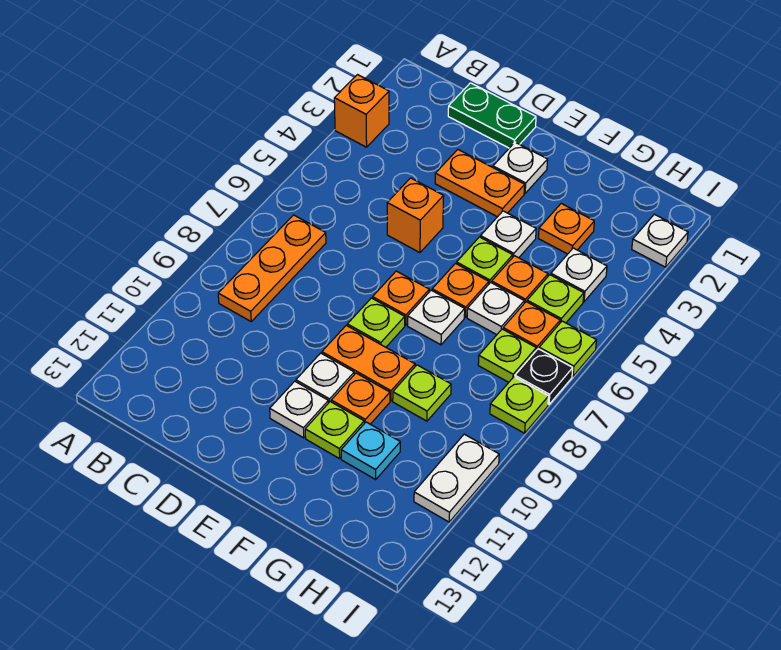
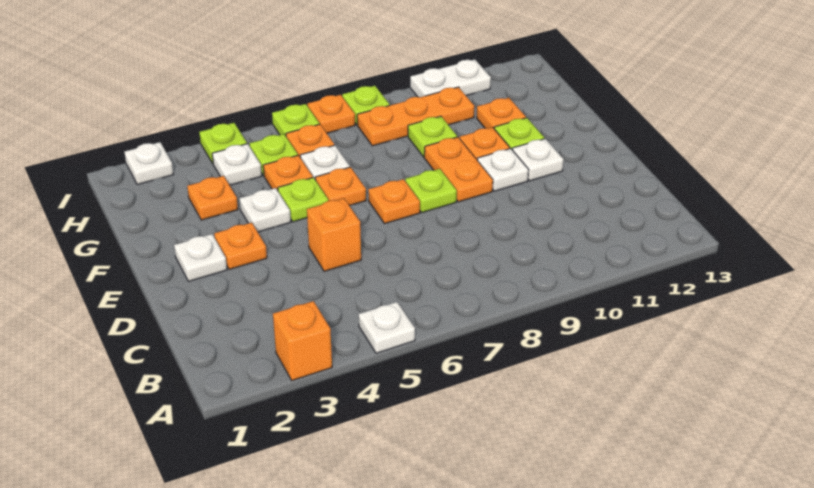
orange plate B7:B9 level 1 -> orange plate H8:H10 level 1
green plate C1:D1 level 1 -> none
orange plate D3:E3 level 1 -> orange plate E3 level 1
white plate F7 level 1 -> white plate A5 level 1
cyan plate G11 level 1 -> orange plate G11 level 1
lime plate H7 level 1 -> lime plate I4 level 1
black plate I7 level 1 -> orange plate I7 level 1

